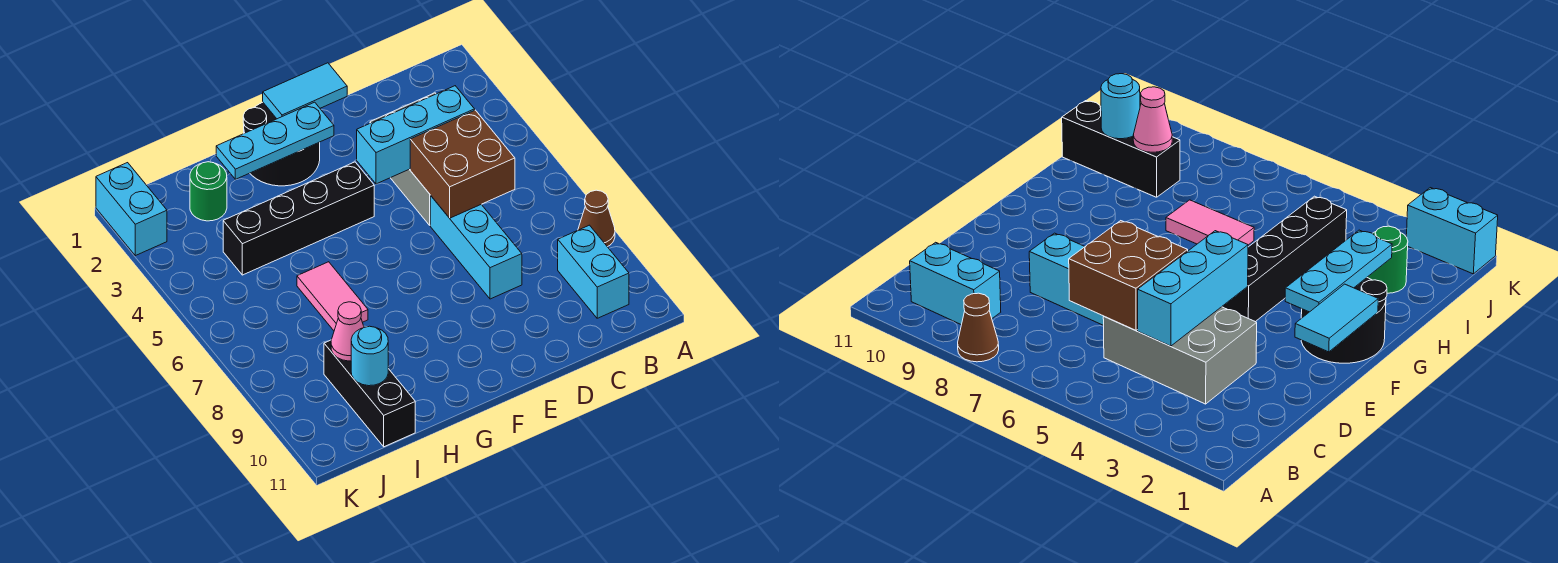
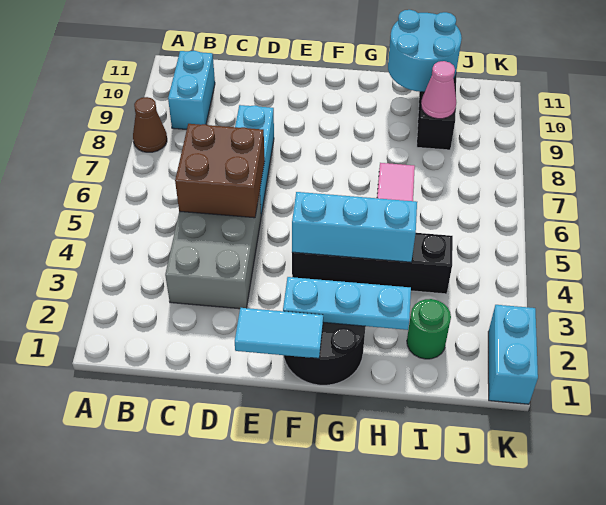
cyan brick C4:E4 level 2 -> cyan brick F4:H4 level 2
cyan round brick I10 level 2 -> cyan round brick H10:I11 level 2

